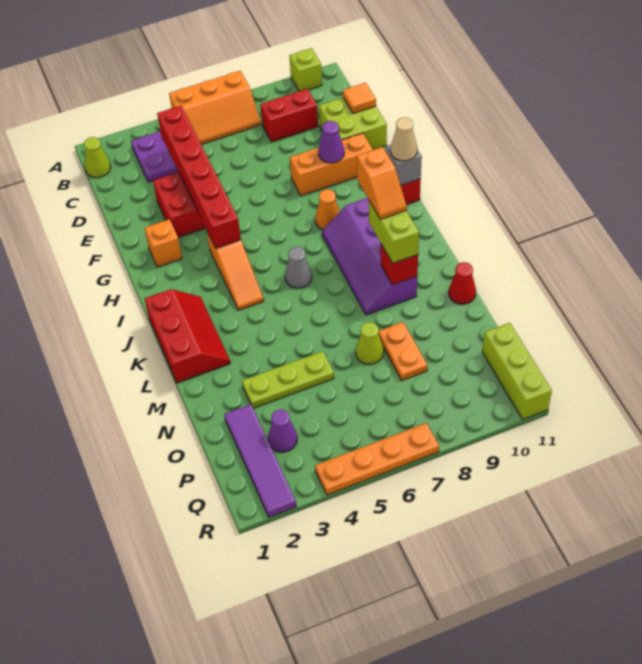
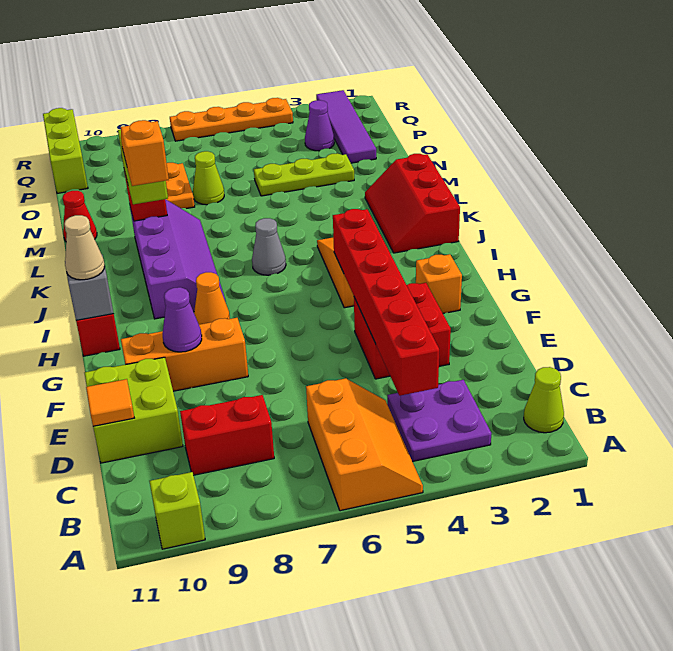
orange slope A5:B7 level 1 top A -> orange slope A5:C6 level 1 top 6

